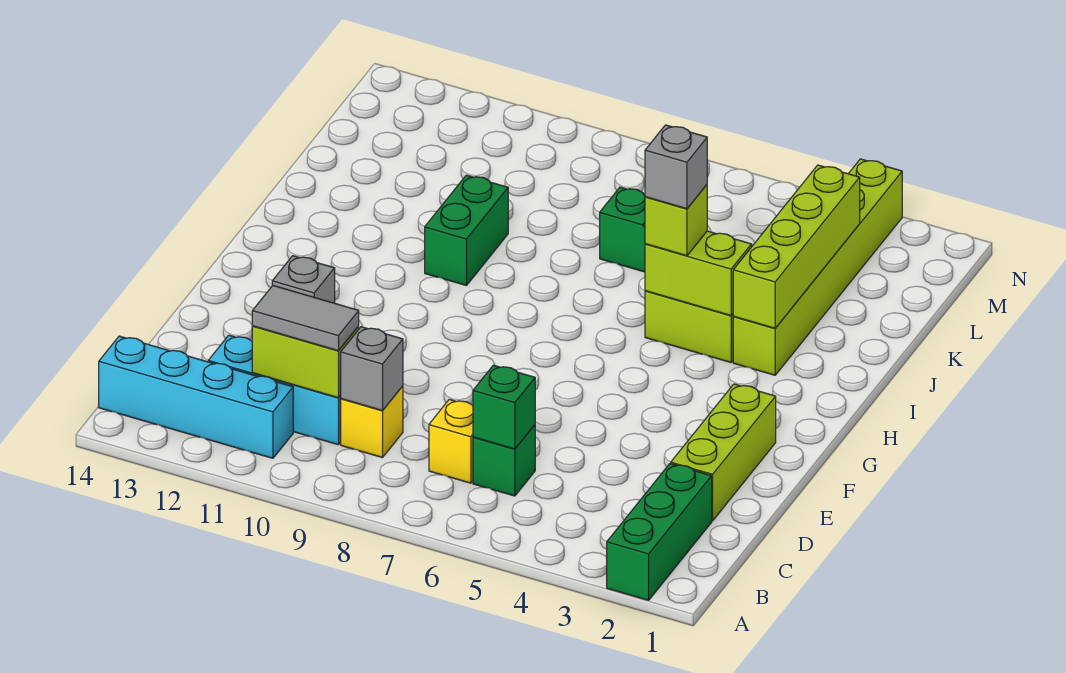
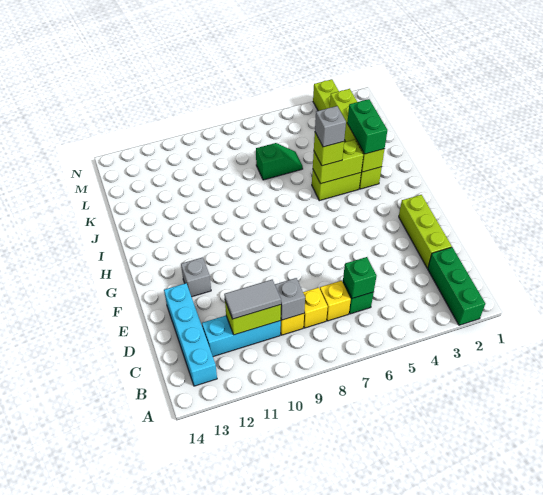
cyan brick B11:B14 level 1 -> cyan brick B13:E13 level 1
none -> yellow brick C8 level 1
green brick I10:J10 level 1 -> green brick I3:J3 level 3

